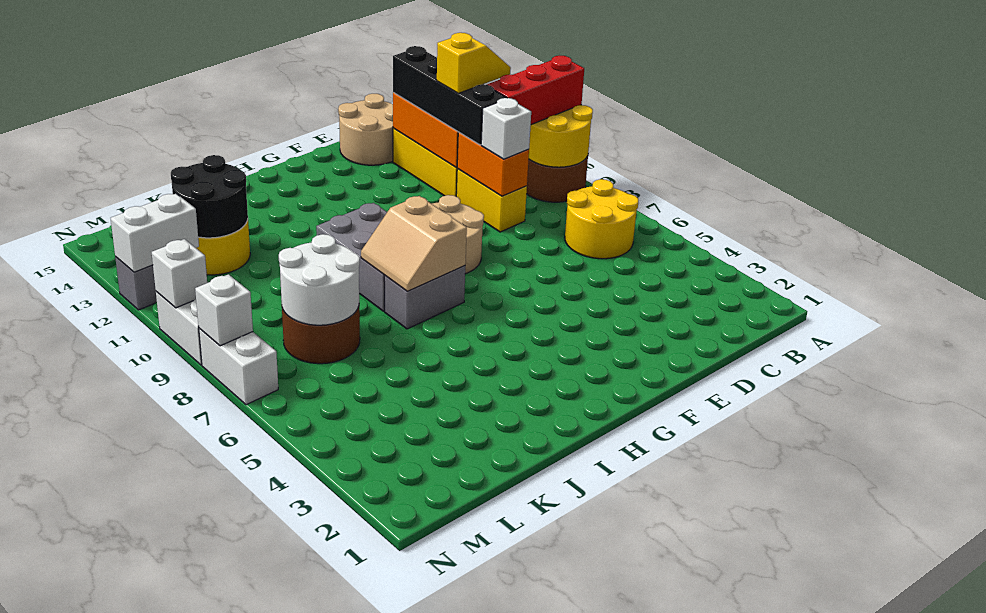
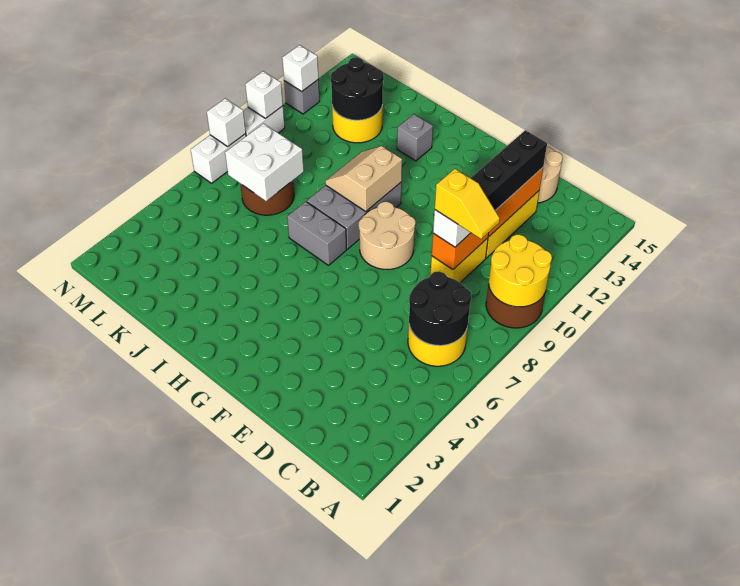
red brick A10:C10 level 3 -> none
none -> black round brick B6:C7 level 2
yellow slope C11:D11 level 4 top D -> yellow slope C9:D9 level 4 top D
tan slope H7:I8 level 2 top H -> tan slope H9:I10 level 2 top H
none -> grey brick I13 level 1
white round brick K7:L8 level 2 -> white brick K7:L8 level 2
white brick M12:N12 level 2 -> white brick N12 level 2

